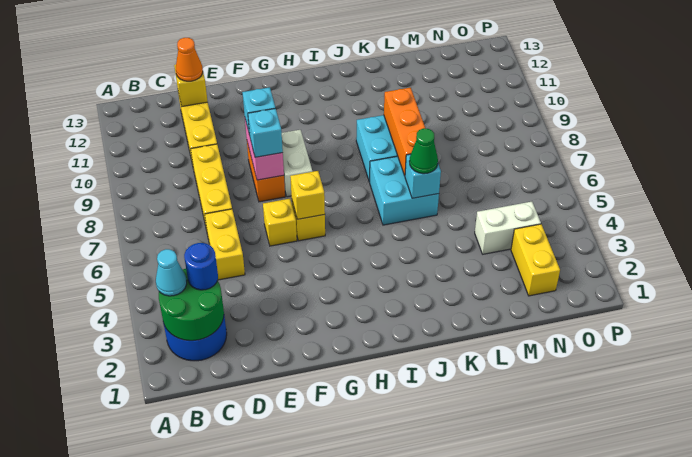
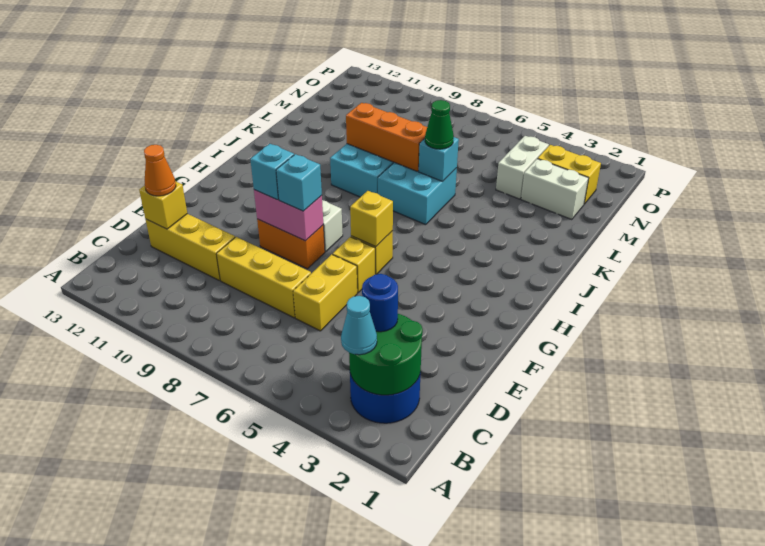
yellow brick D5:D6 level 1 -> yellow brick D6:E6 level 1
none -> white brick M2:M3 level 1

